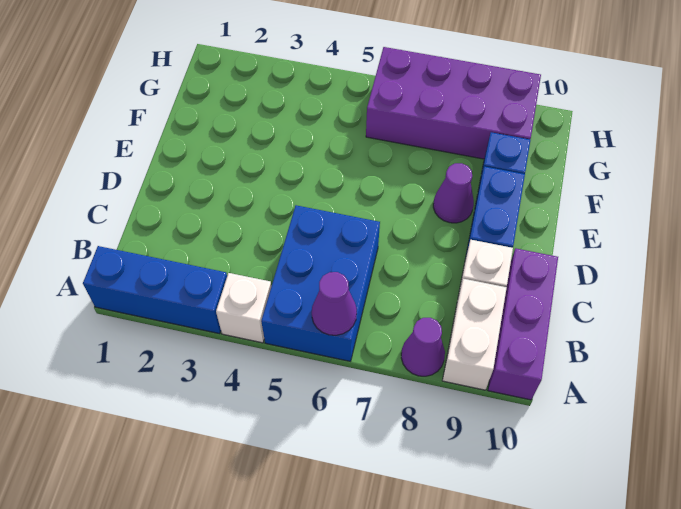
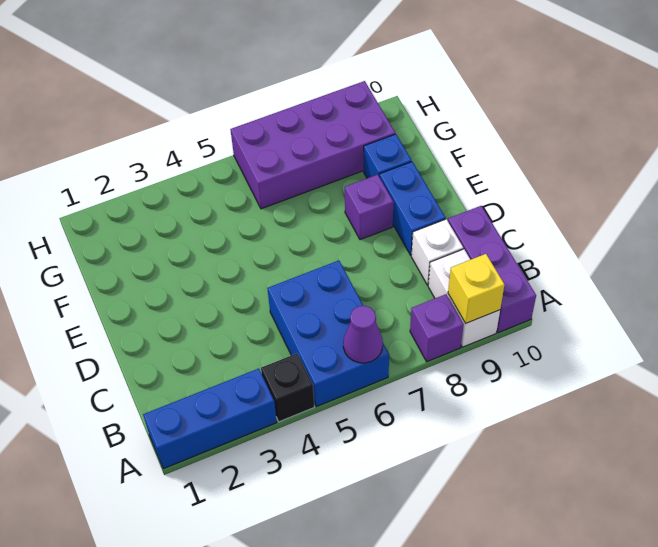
white brick A4 level 1 -> black brick A4 level 1
purple cone A8 level 1 -> purple brick A8 level 1
none -> yellow brick A9 level 2
purple cone E8 level 1 -> purple brick E8 level 1

